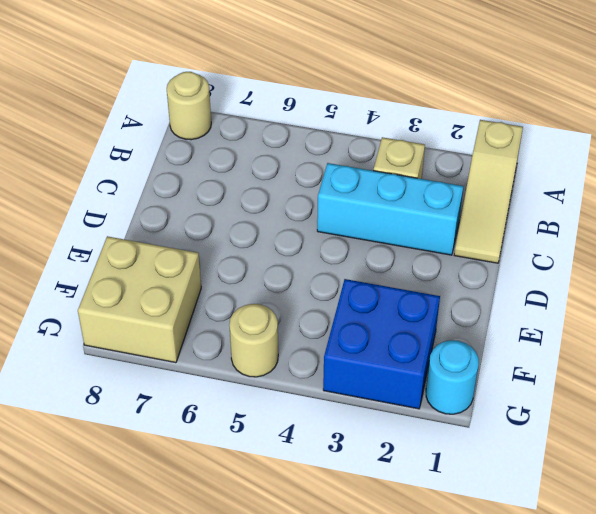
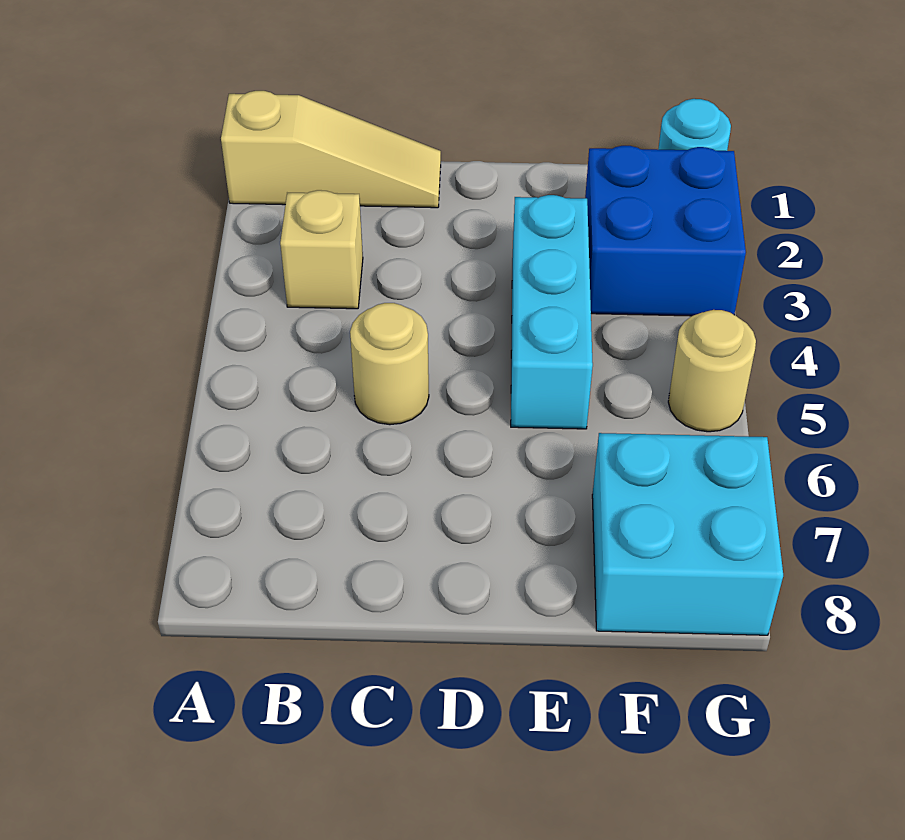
tan round brick A8 level 1 -> tan round brick C5 level 1
cyan brick C2:C4 level 1 -> cyan brick E3:E5 level 1
tan brick F7:G8 level 1 -> cyan brick F7:G8 level 1

